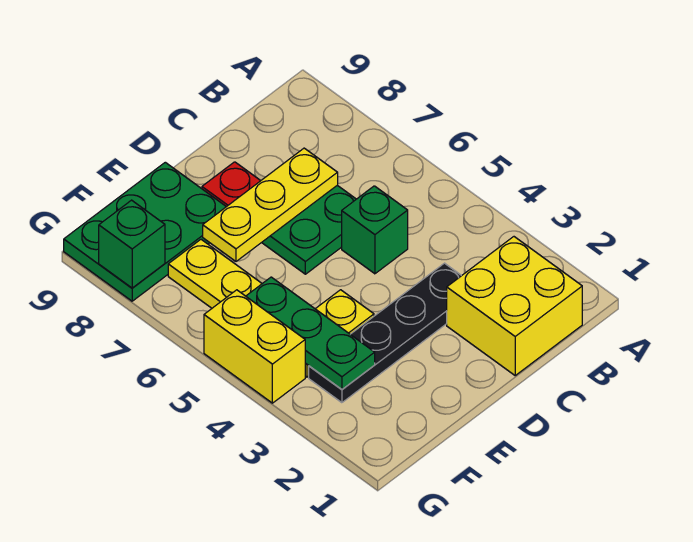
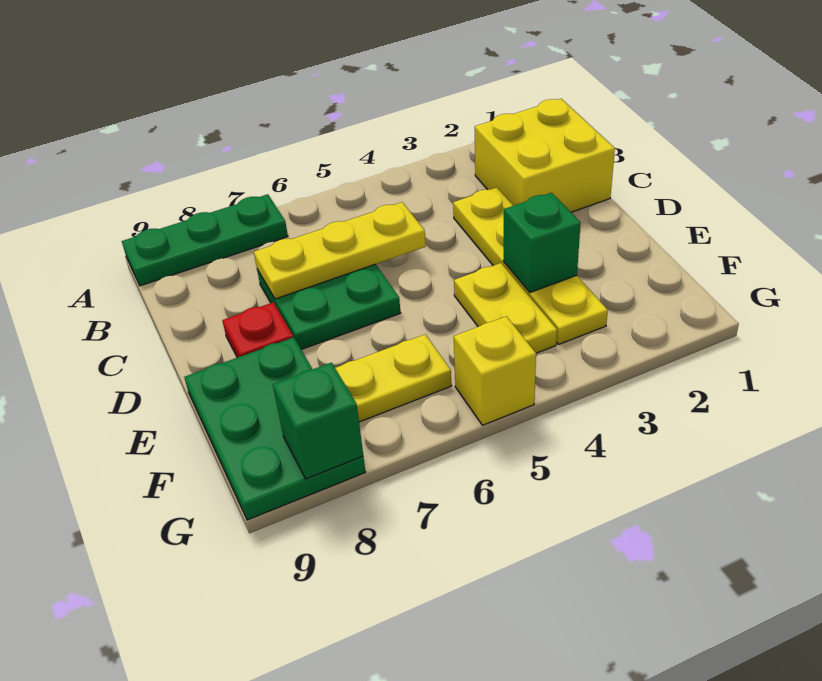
black plate C3:F3 level 1 -> yellow plate C3:F3 level 1
green brick C5 level 1 -> green brick E3 level 2
yellow plate C7:E7 level 2 -> yellow plate C5:C7 level 2
green plate F3:F5 level 2 -> green plate A7:A9 level 1
yellow brick G4:G5 level 1 -> yellow brick G5 level 1

